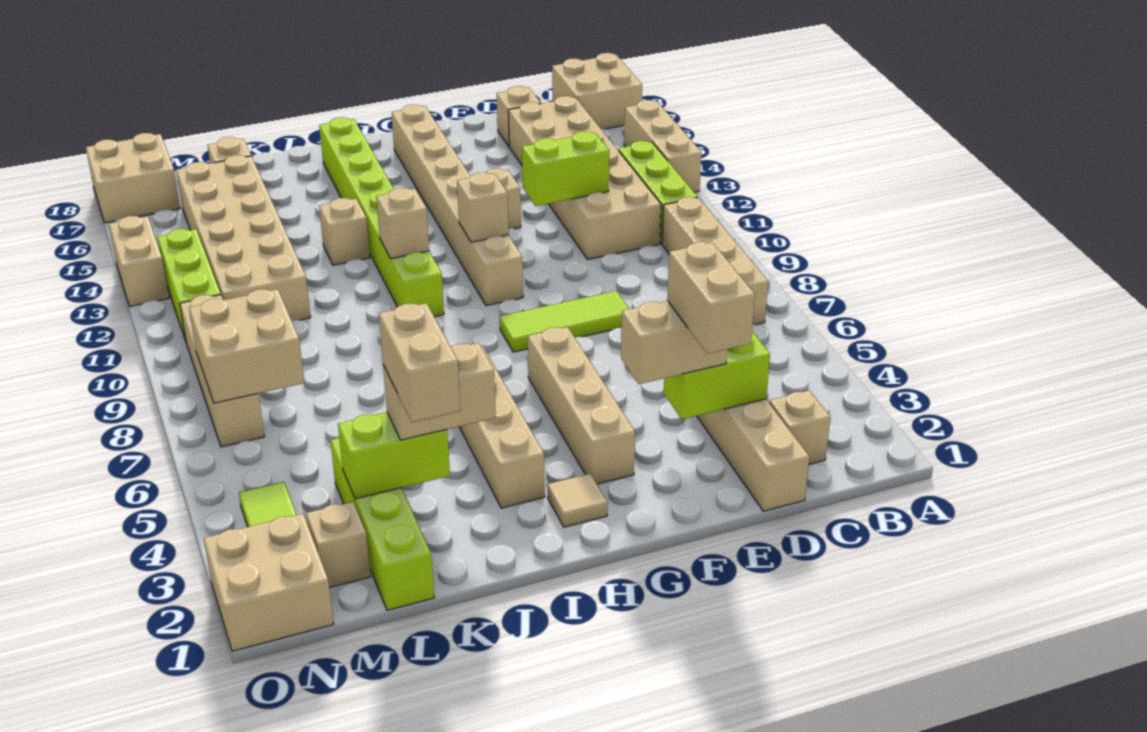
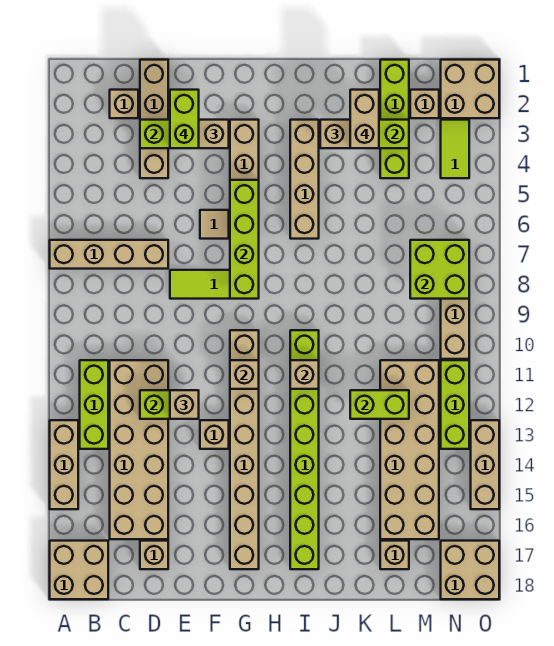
tan brick B7:B10 level 1 -> tan brick A7:D7 level 1
tan brick E2:E3 level 4 -> lime brick E2:E3 level 4
none -> lime brick G5:G8 level 2
tan tile H2 level 1 -> tan tile F6 level 1
tan brick J13 level 1 -> tan brick E12 level 3
none -> lime brick K12:L12 level 2
tan brick M7:N8 level 2 -> lime brick M7:N8 level 2
tan brick O13:O14 level 1 -> tan brick O13:O15 level 1

